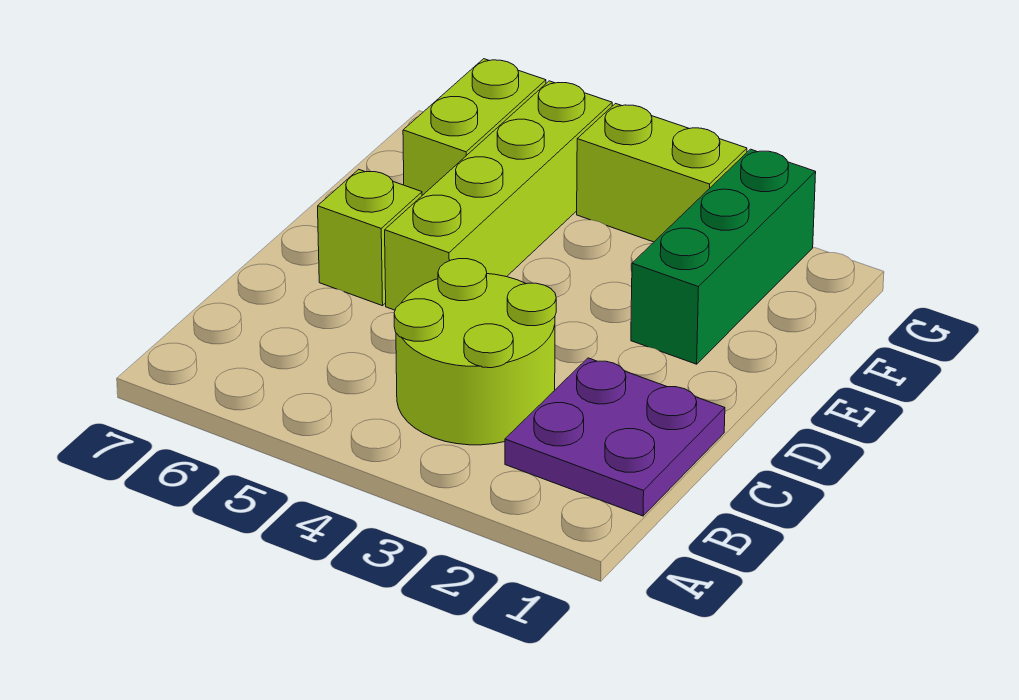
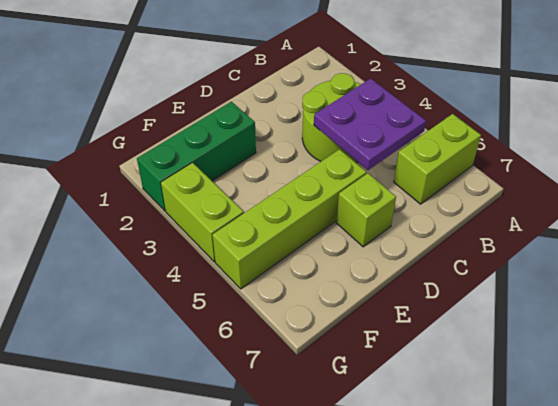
purple plate B1:C2 level 1 -> purple plate B4:C5 level 2
lime brick F6:G6 level 1 -> lime brick A6:B6 level 1

